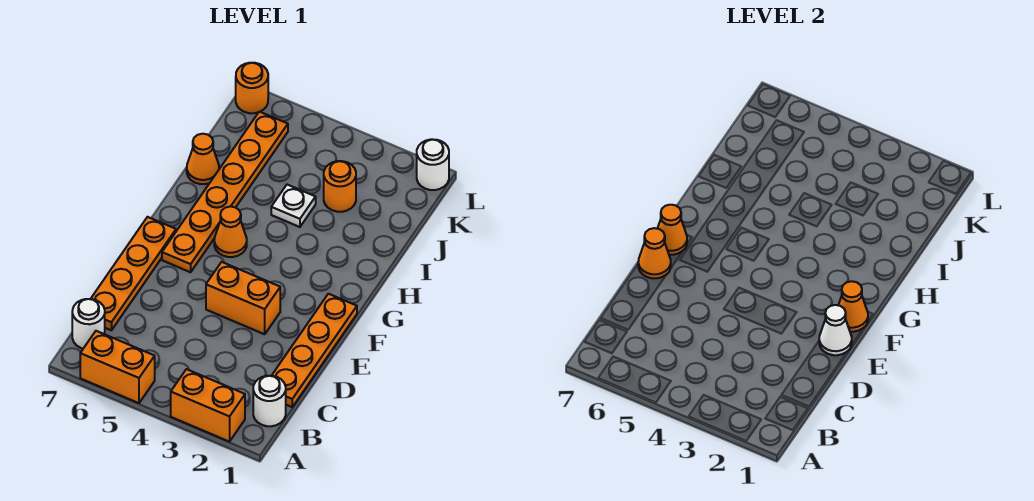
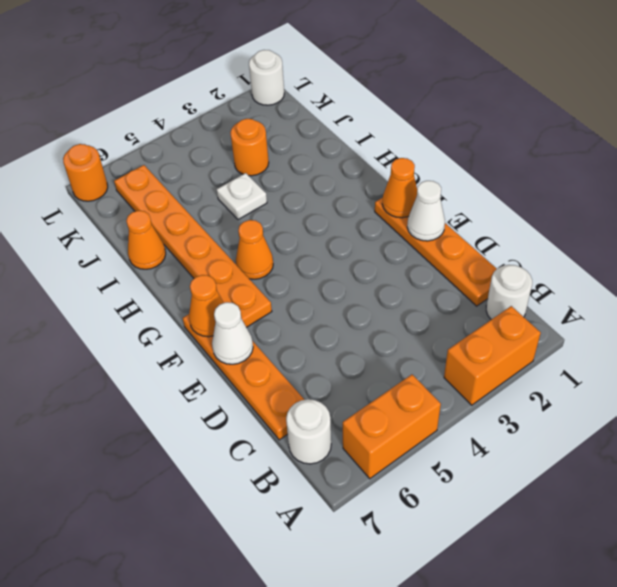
orange brick E3:E4 level 1 -> none
orange cone E7 level 2 -> white cone E7 level 2

